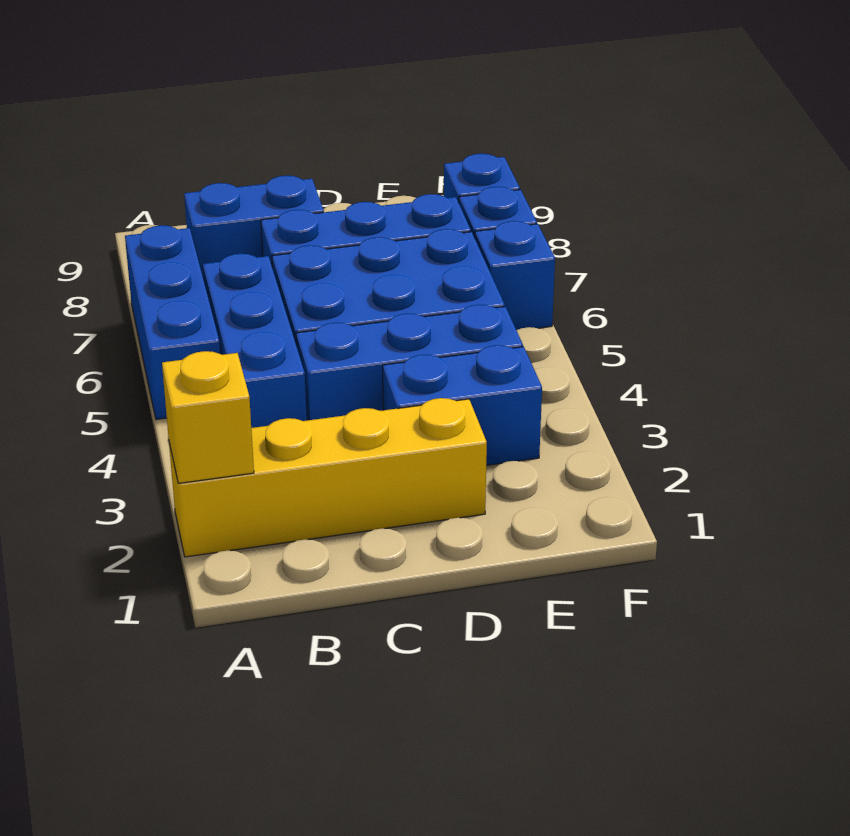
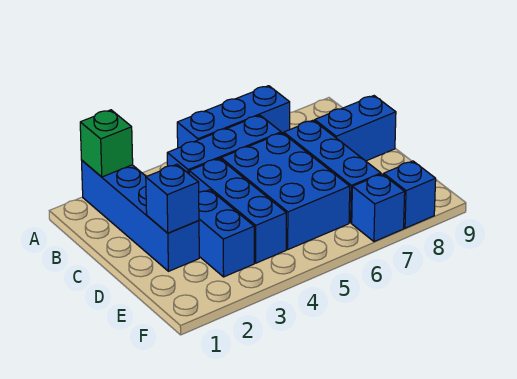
yellow brick A2:D2 level 1 -> blue brick A2:D2 level 1
yellow brick A2 level 2 -> green brick A2 level 2
blue brick B8:C8 level 1 -> blue brick C8:C9 level 1
blue brick F6 level 1 -> blue brick D2 level 2

